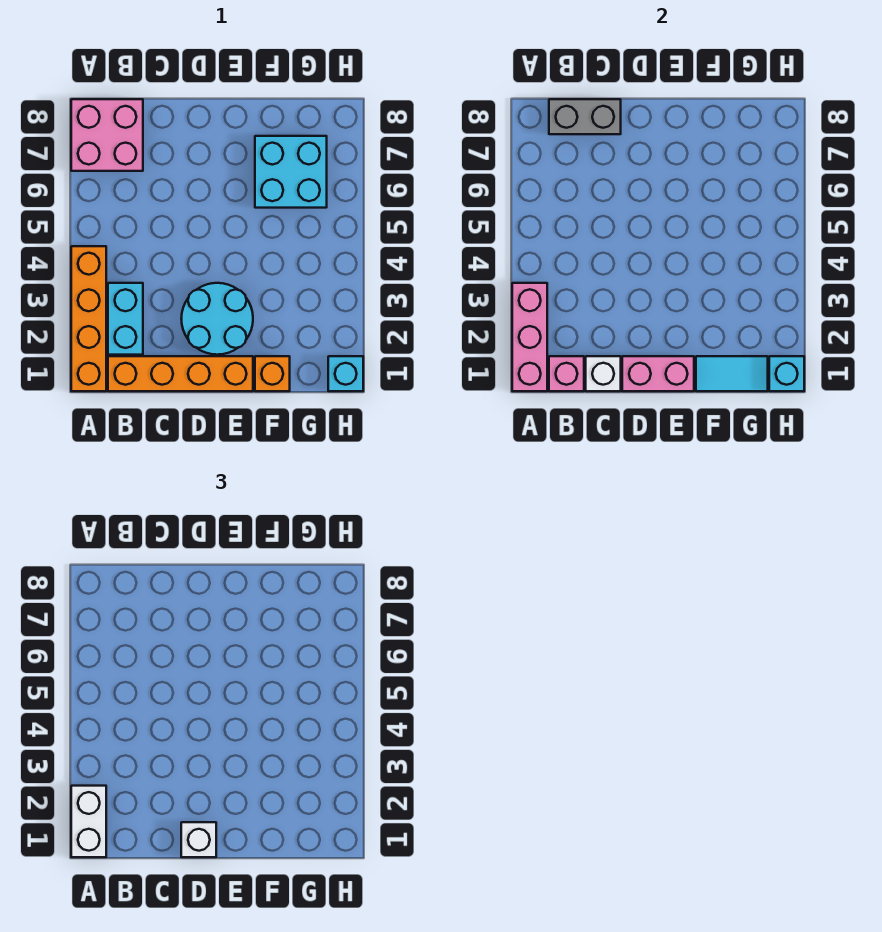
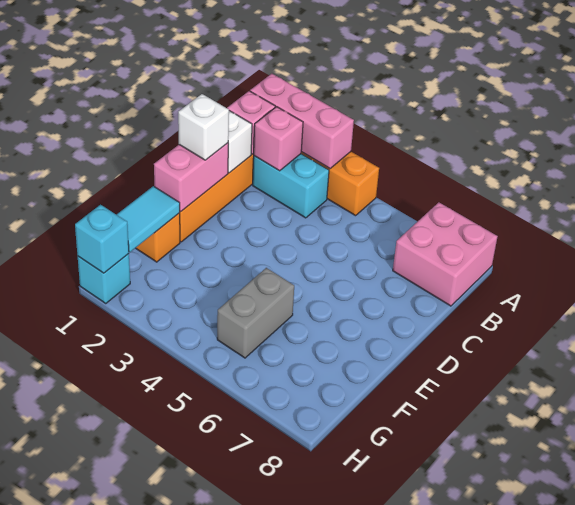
white brick A1:A2 level 3 -> none
none -> pink brick B2 level 2
grey brick B8:C8 level 2 -> grey brick F5:G5 level 1
cyan round brick D2:E3 level 1 -> none
cyan brick F6:G7 level 1 -> none

